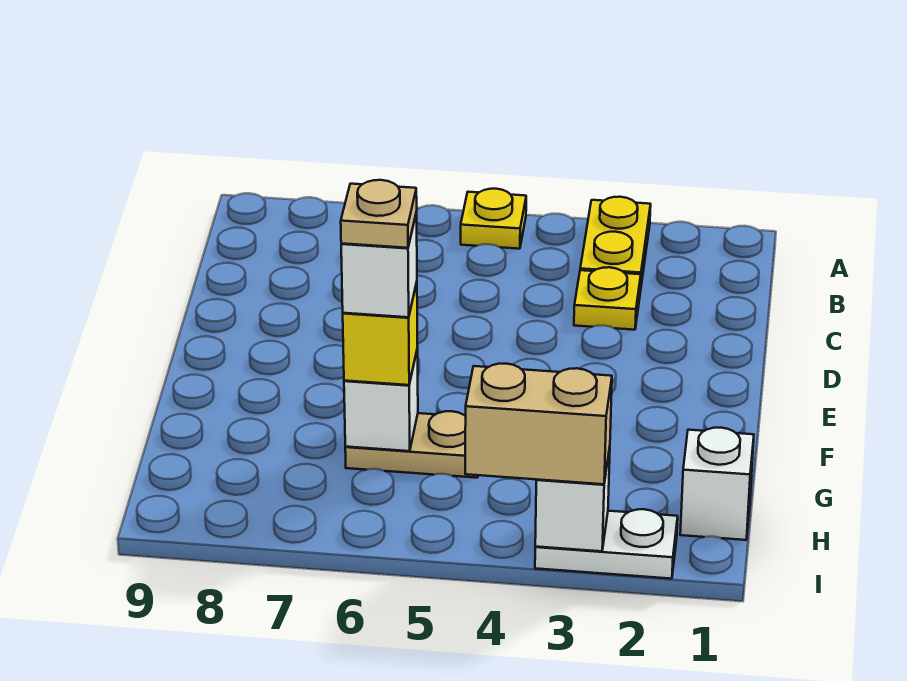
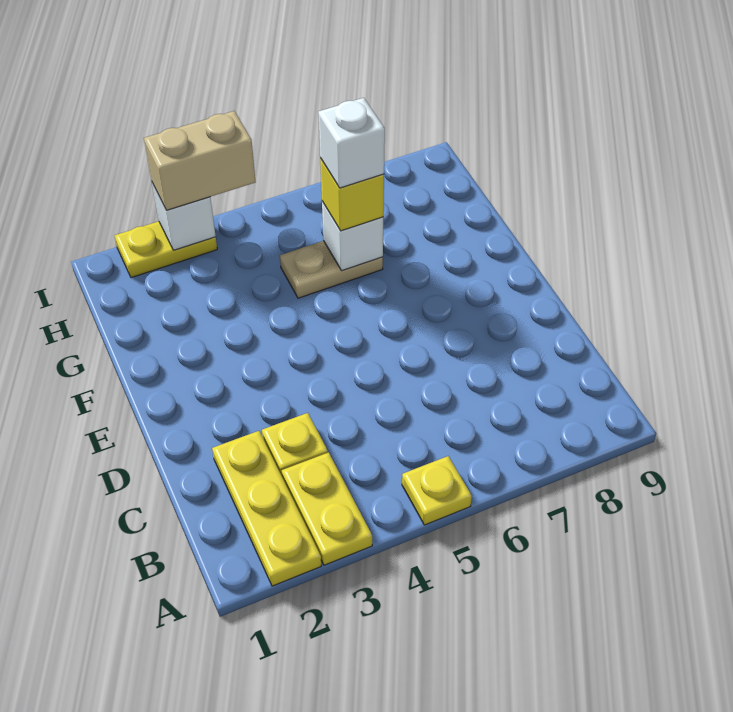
none -> yellow plate A2:C2 level 1
tan plate G6 level 5 -> none
white brick H1 level 1 -> none
white plate I2:I3 level 1 -> yellow plate I2:I3 level 1

